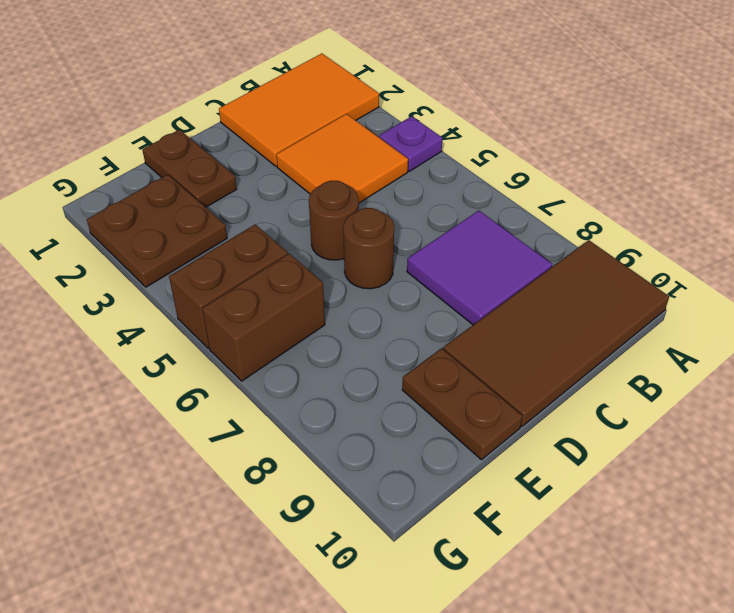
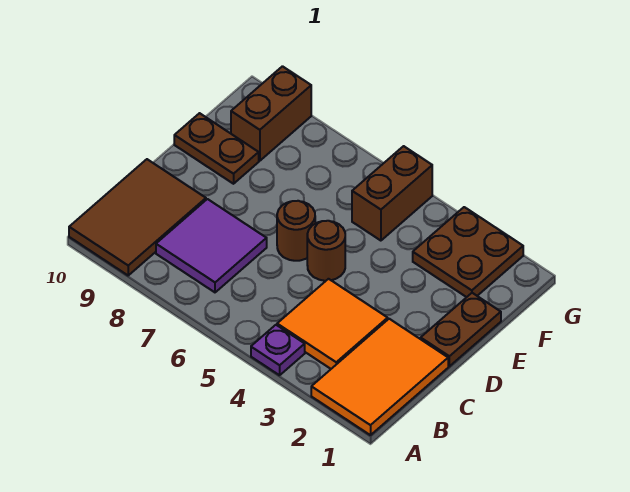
brown tile A9:D10 level 1 -> brown tile A9:C10 level 1
brown plate E1:E2 level 1 -> brown plate D1:E1 level 1
brown brick F6:G6 level 1 -> brown brick F9:G9 level 1

